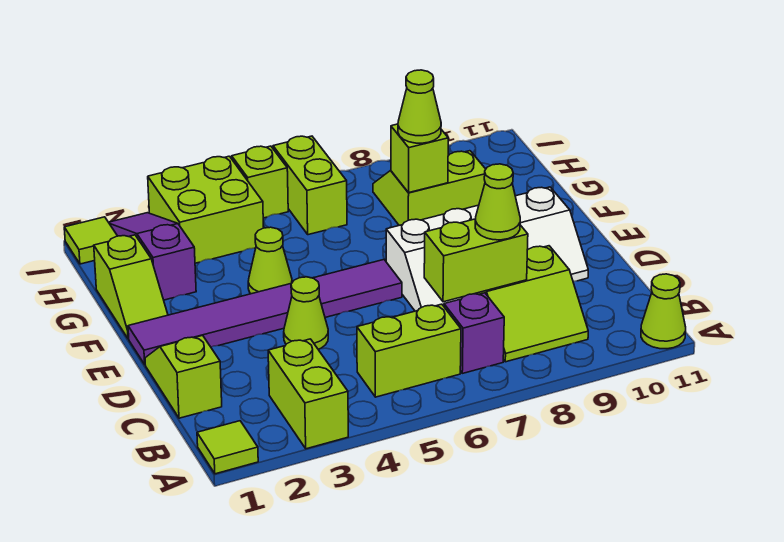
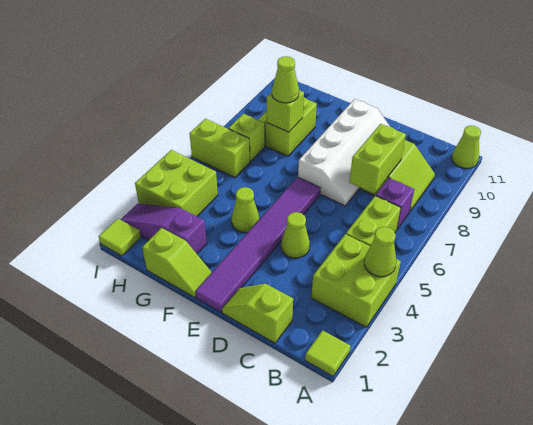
lime brick A3:B3 level 1 -> lime brick A3:B4 level 1
lime cone C8 level 3 -> lime cone A4 level 2
lime brick I5 level 1 -> lime brick H7 level 1

